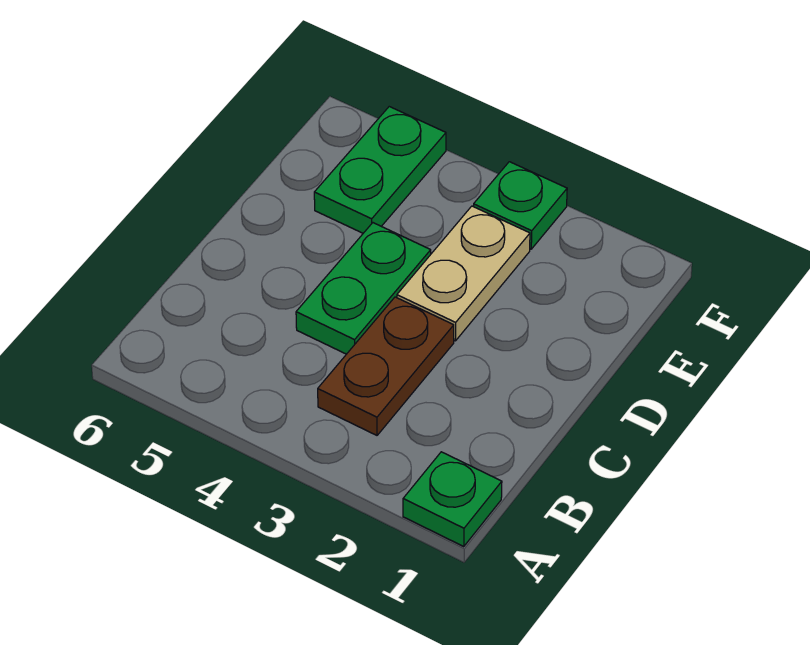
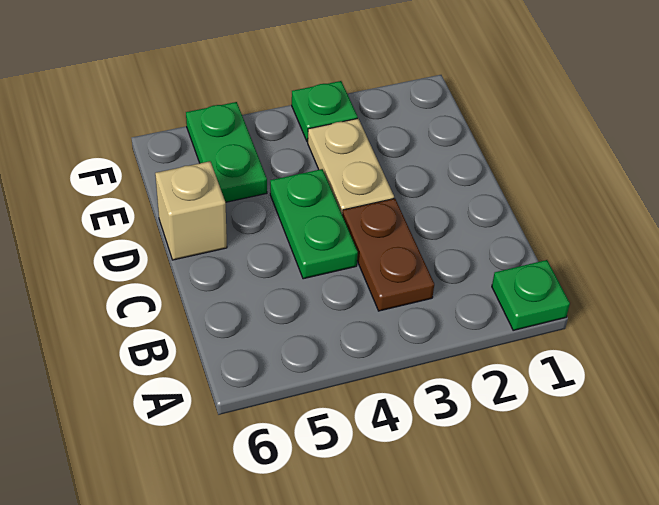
none -> tan brick D6 level 1

